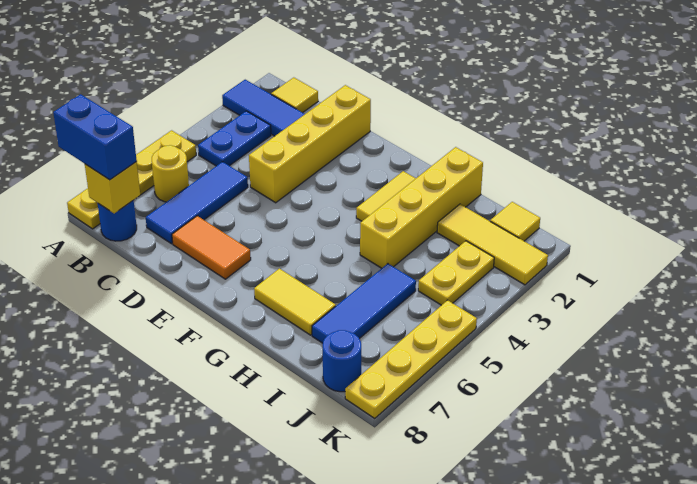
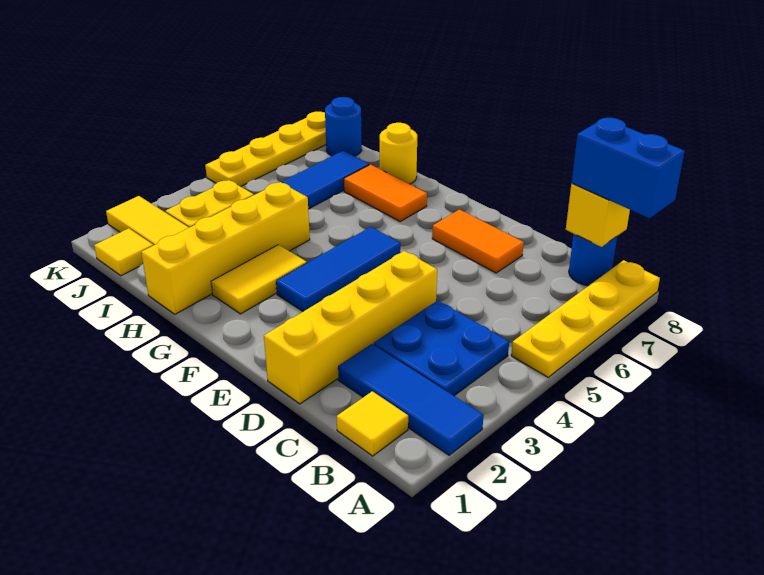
blue plate B3:B4 level 1 -> blue plate B3:C4 level 1
yellow round brick B6 level 1 -> yellow round brick H8 level 1
blue tile C5:C7 level 1 -> blue tile F3:F5 level 1
yellow tile G7:H7 level 1 -> orange tile G7:H7 level 1

